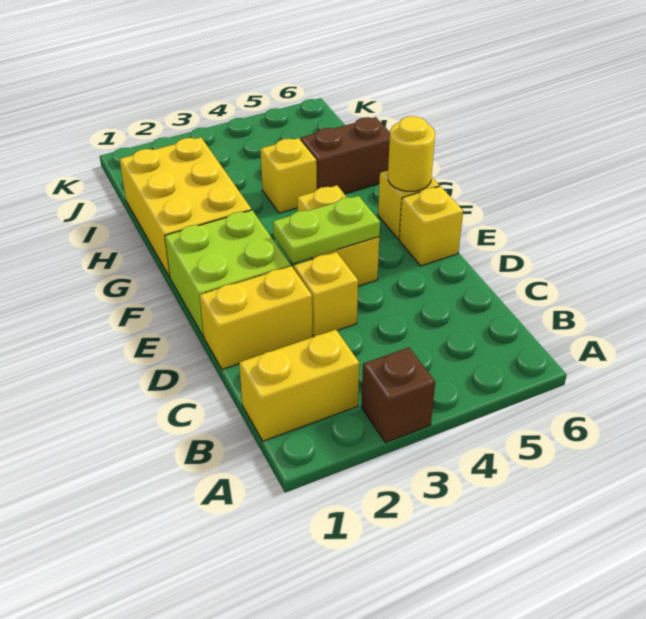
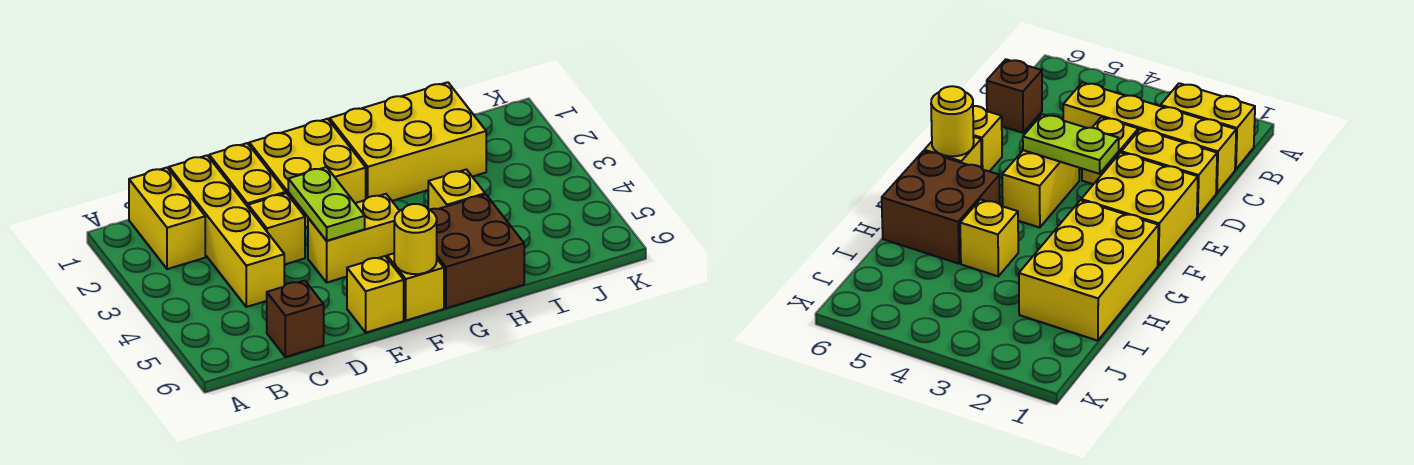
brown brick A3 level 1 -> brown brick C6 level 1
none -> yellow brick C1:C4 level 1
lime brick E1:F2 level 1 -> yellow brick E1:F2 level 1
brown brick H5:H6 level 1 -> brown brick G5:H6 level 1

